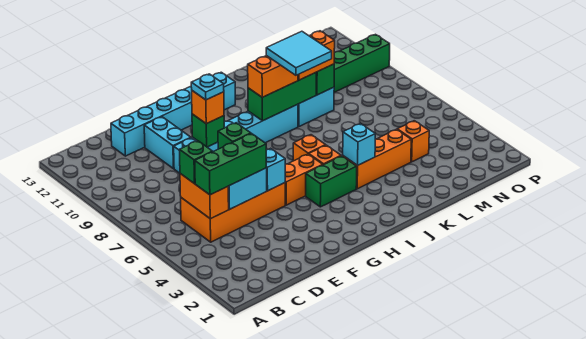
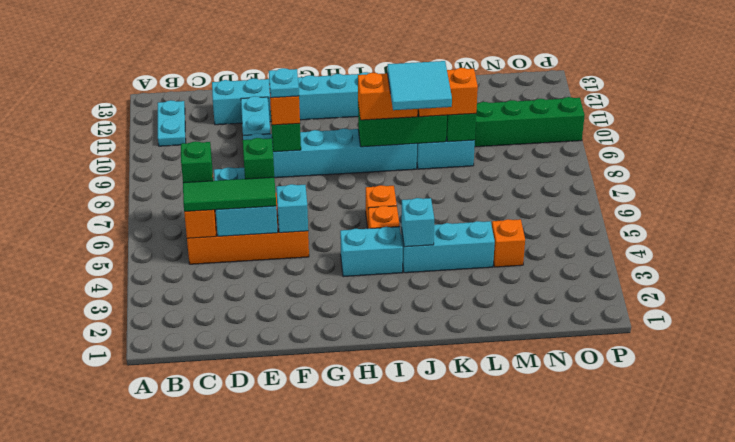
none -> cyan plate B11:B12 level 1
green brick C5:E5 level 3 -> green tile C5:E5 level 3
orange brick G5:H5 level 1 -> none
green brick H4:I4 level 1 -> cyan brick H4:I4 level 1
orange brick J4:L4 level 1 -> cyan brick J4:L4 level 1

